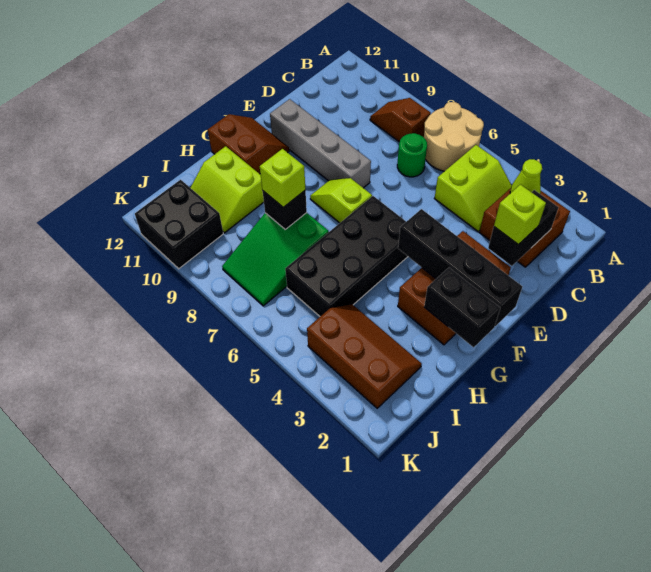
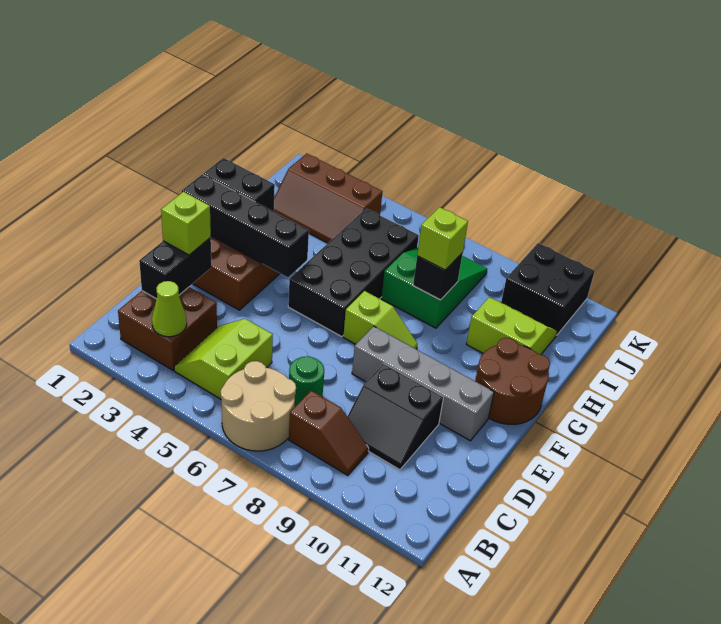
none -> black slope C9:D10 level 1 top D
brown slope F11:G12 level 1 top G -> brown round brick F11:G12 level 1

